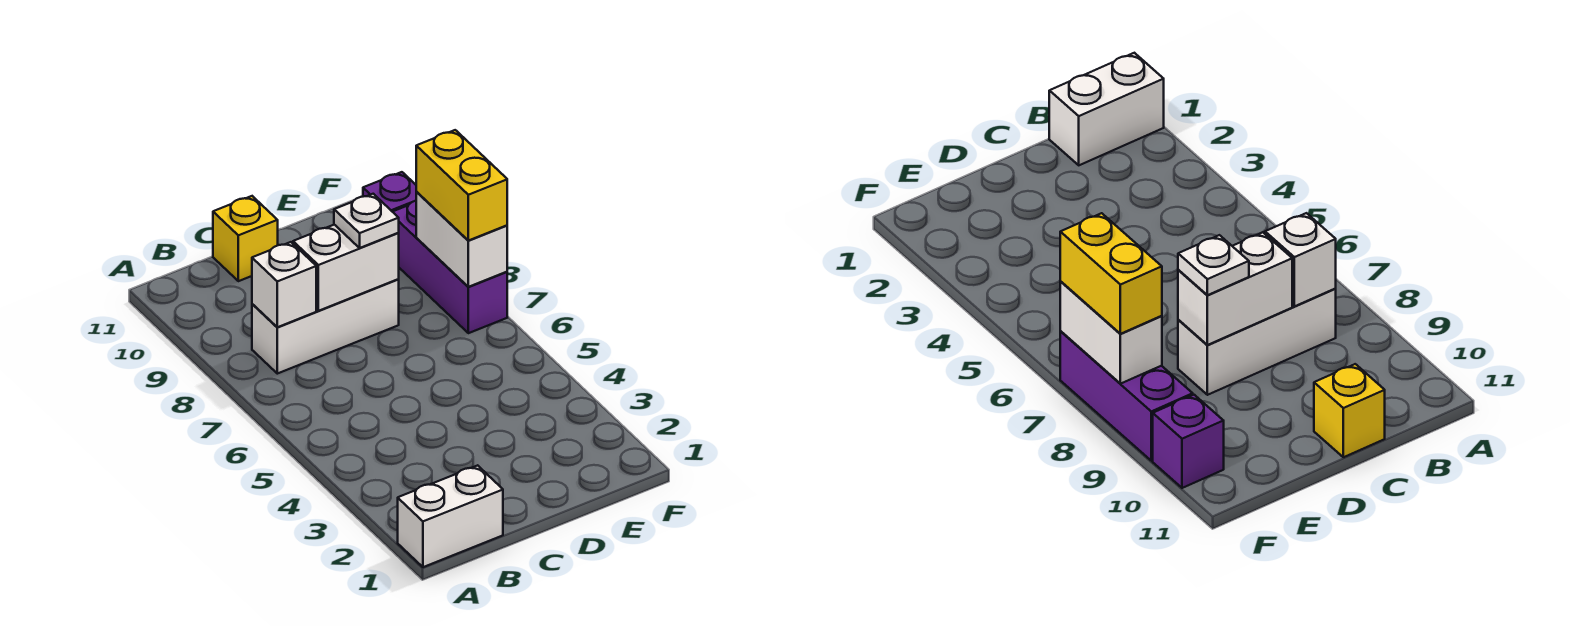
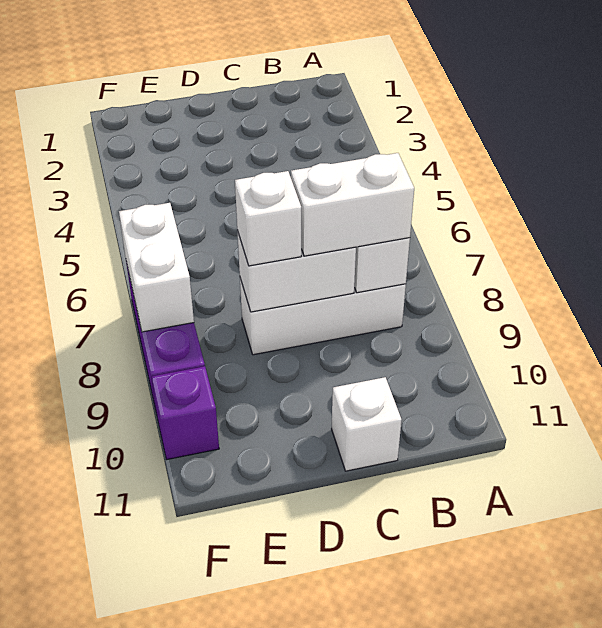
white brick A1:B1 level 1 -> white brick B8:C8 level 3
yellow brick C11 level 1 -> white brick C11 level 1
white plate D8 level 3 -> white brick D8 level 3
yellow brick F7:F8 level 3 -> none

